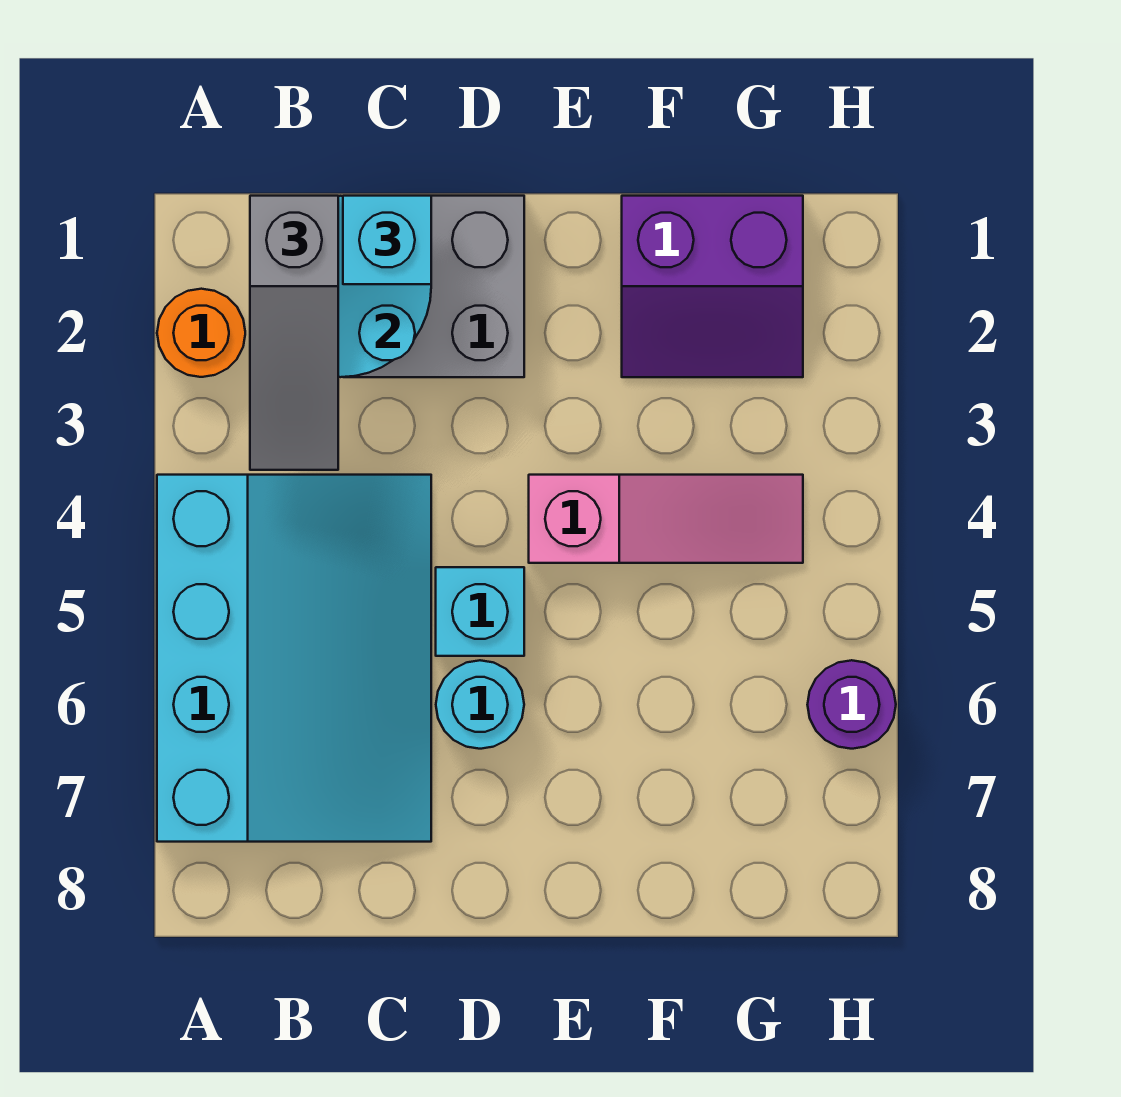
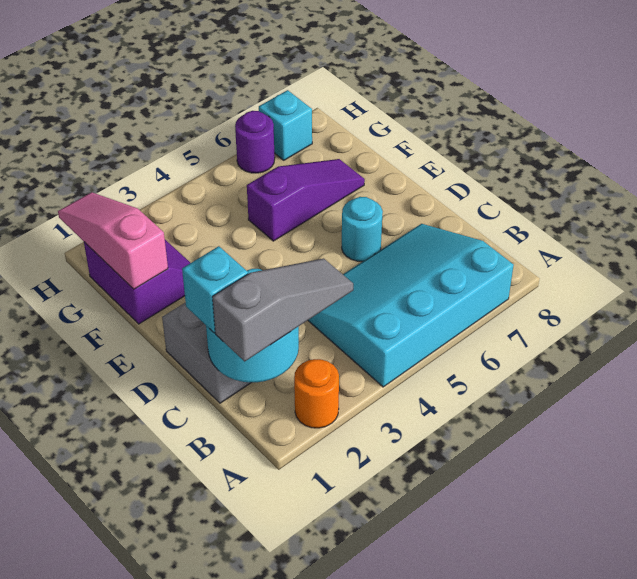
cyan brick D5 level 1 -> cyan brick H7 level 1
pink slope E4:G4 level 1 top E -> pink slope F1:H1 level 2 top F
none -> purple slope F5:F7 level 1 top 5

